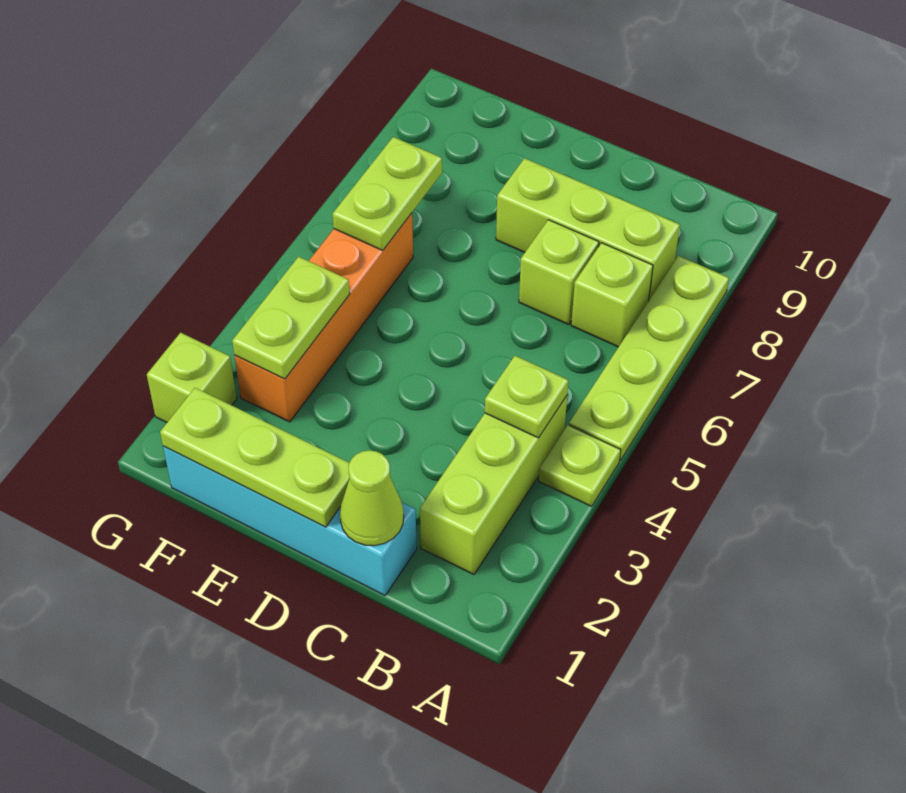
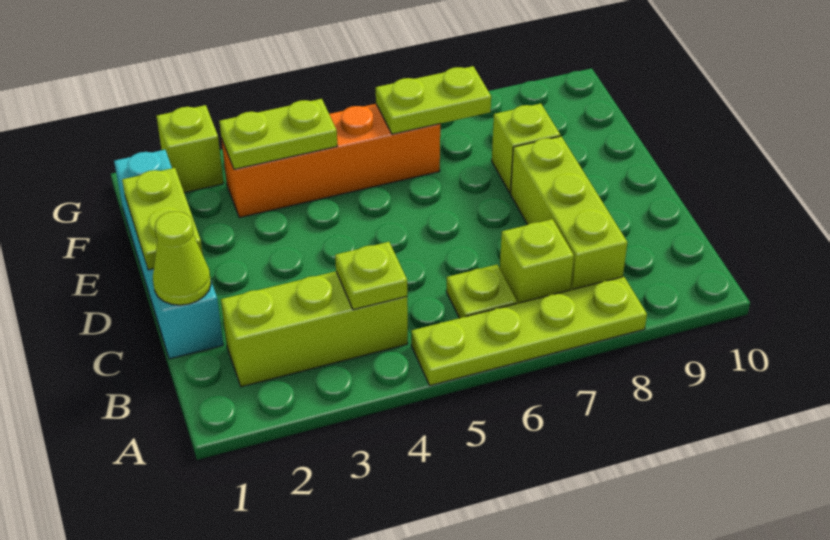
lime plate A4 level 1 -> lime plate B6 level 1
lime brick C7 level 1 -> lime brick E8 level 1
lime plate D1:F1 level 2 -> lime plate D1:E1 level 2

